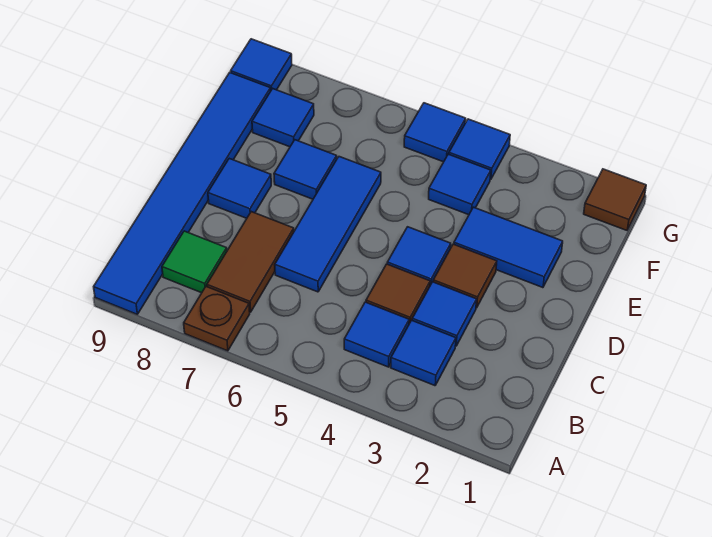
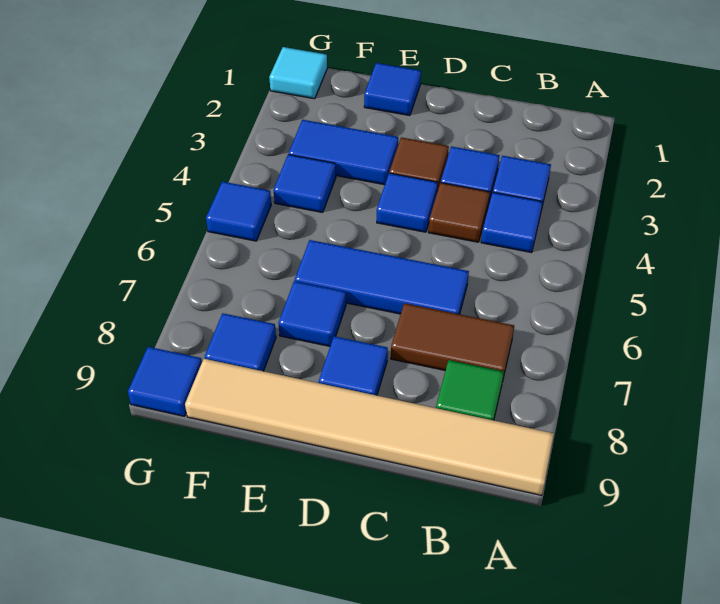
brown plate A7 level 1 -> none
blue tile A9:F9 level 1 -> tan tile A9:F9 level 1
blue tile E2:E3 level 1 -> blue tile E3:F3 level 1
brown tile G1 level 1 -> cyan tile G1 level 1
blue tile G4 level 1 -> blue tile E1 level 1

